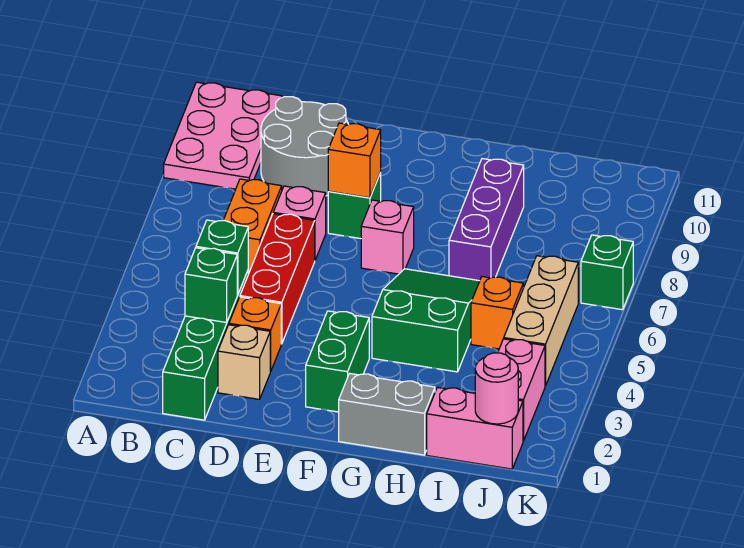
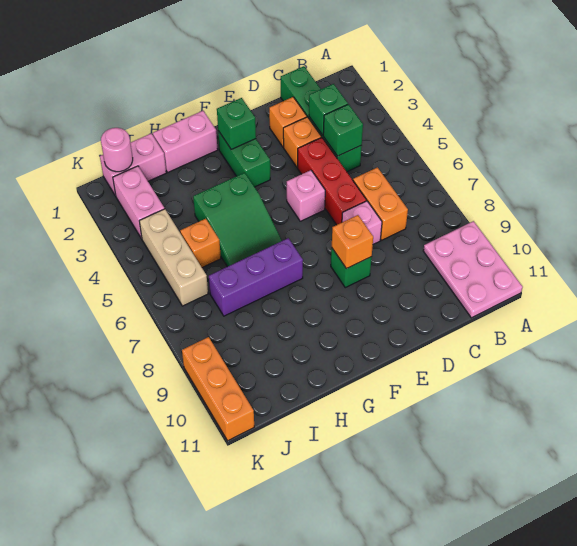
grey round brick C9:D10 level 1 -> none
tan brick D2 level 1 -> orange brick D2 level 1
pink brick F7 level 1 -> pink brick E5 level 1
grey brick G1:H1 level 1 -> pink brick G1:H1 level 1
purple brick H7:H9 level 1 -> purple brick G7:I7 level 1
green brick K7 level 1 -> green brick F2 level 2
none -> orange brick K9:K11 level 1

